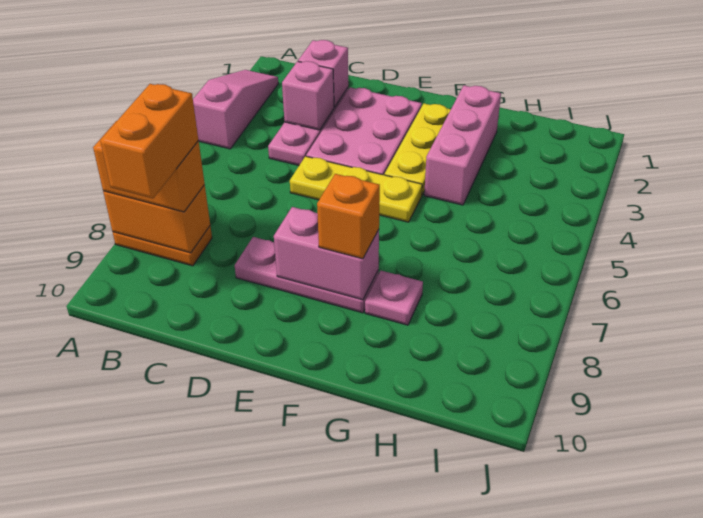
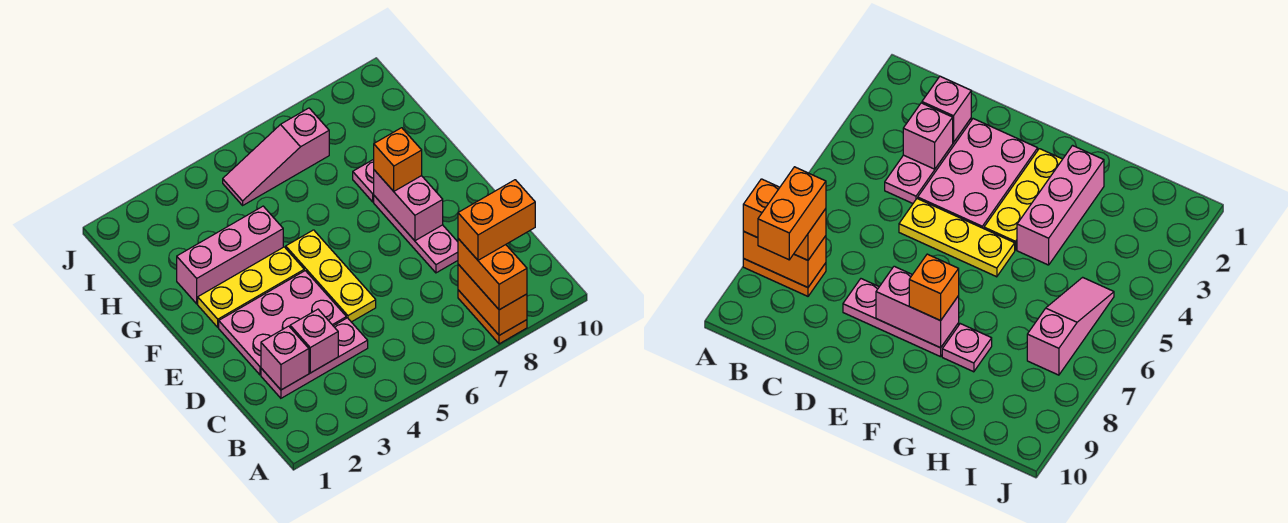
pink slope A2:A4 level 1 top 4 -> pink slope I5:I7 level 1 top 7

